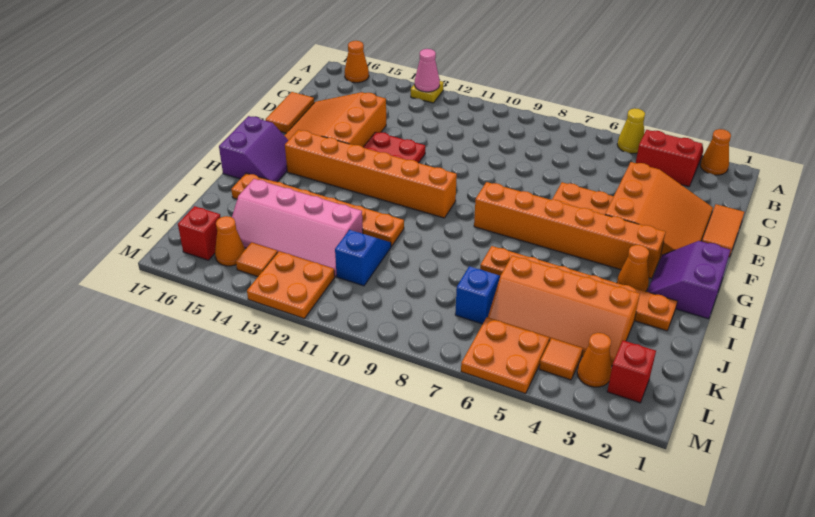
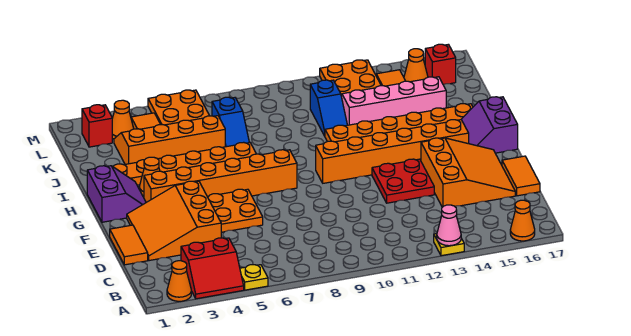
yellow cone A5 level 1 -> yellow plate A5 level 1

